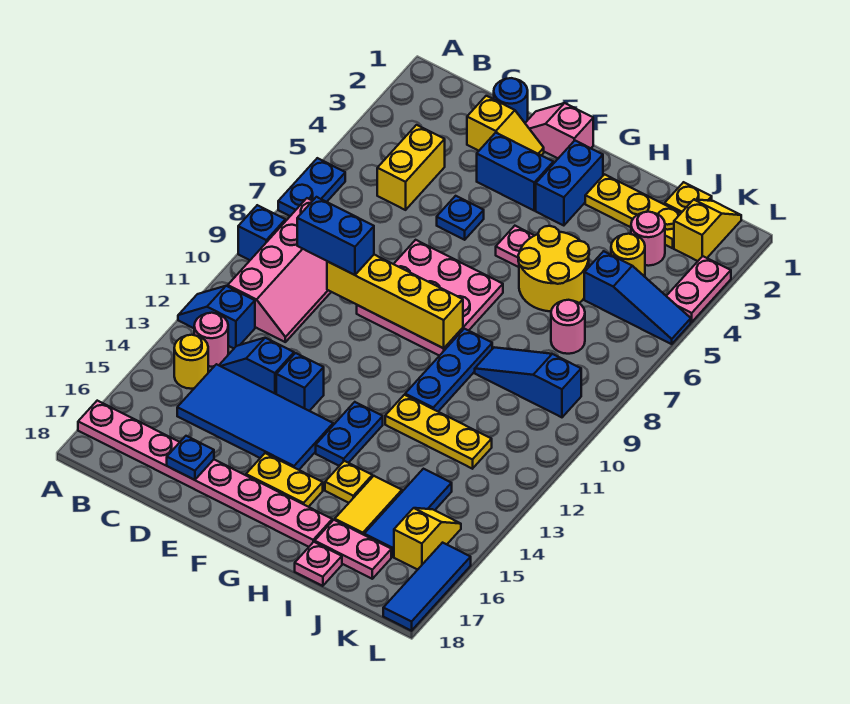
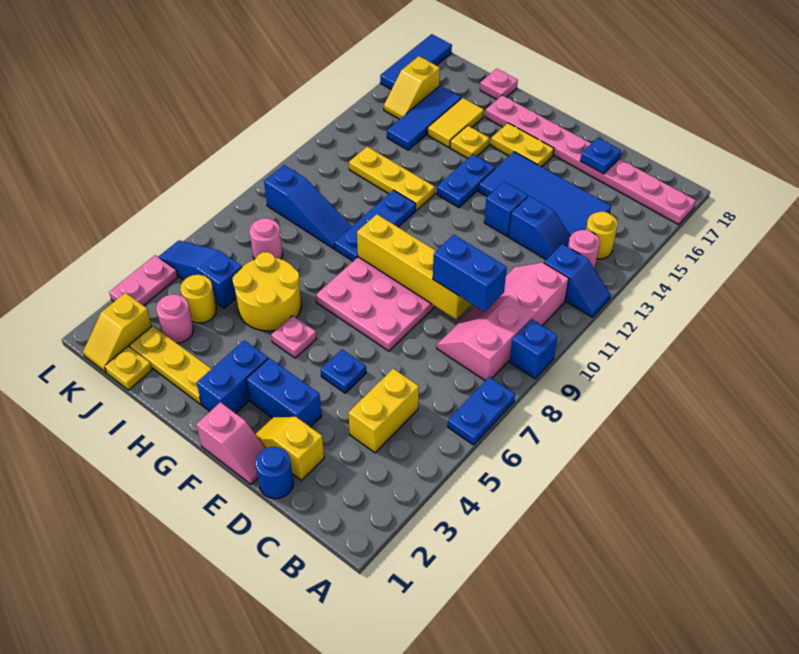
pink plate I17:J17 level 1 -> none

